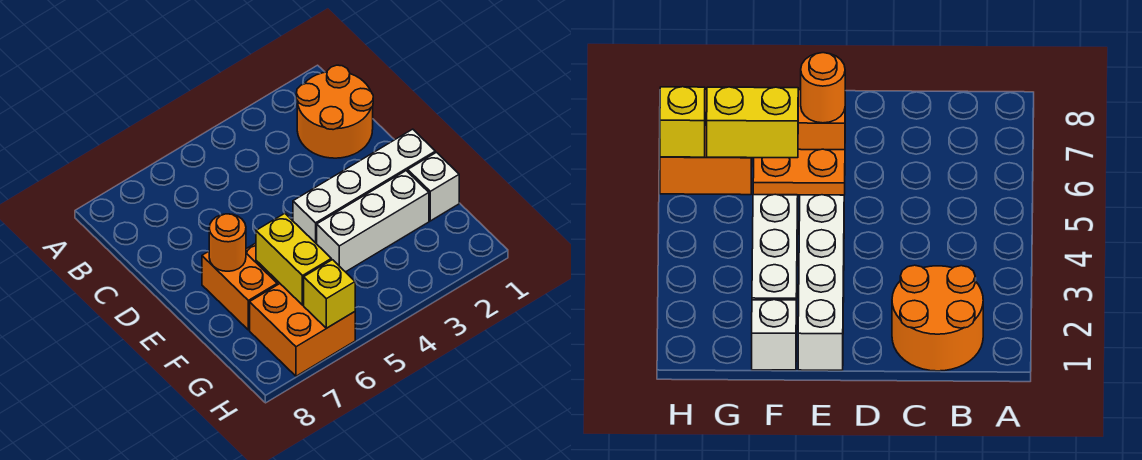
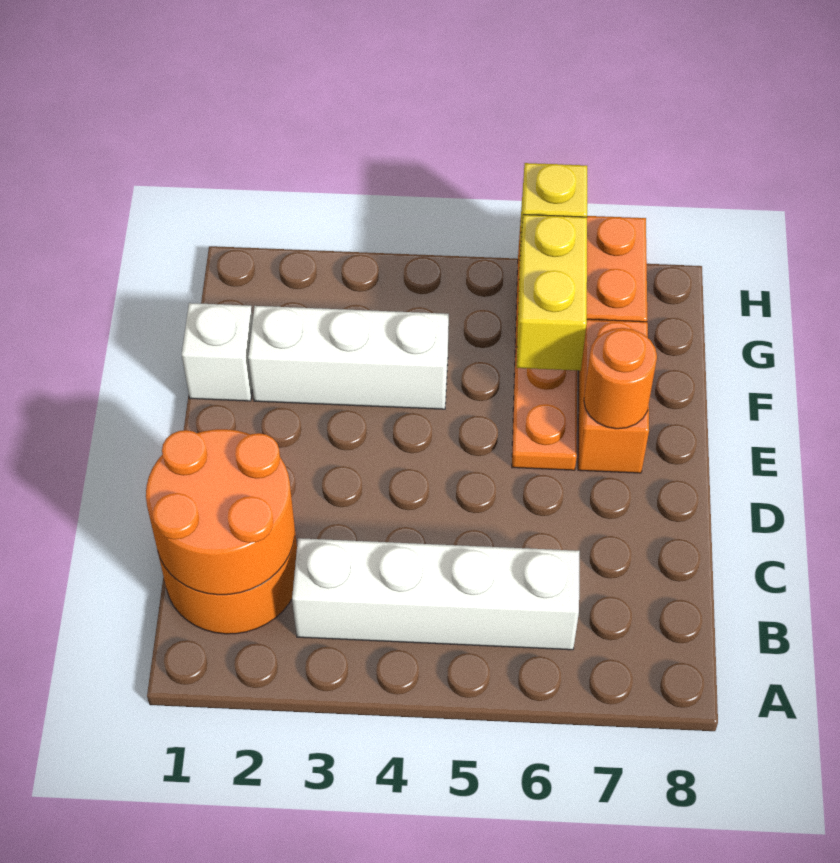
none -> orange round brick B1:C2 level 2
white brick E1:E4 level 1 -> white brick B3:B6 level 1

